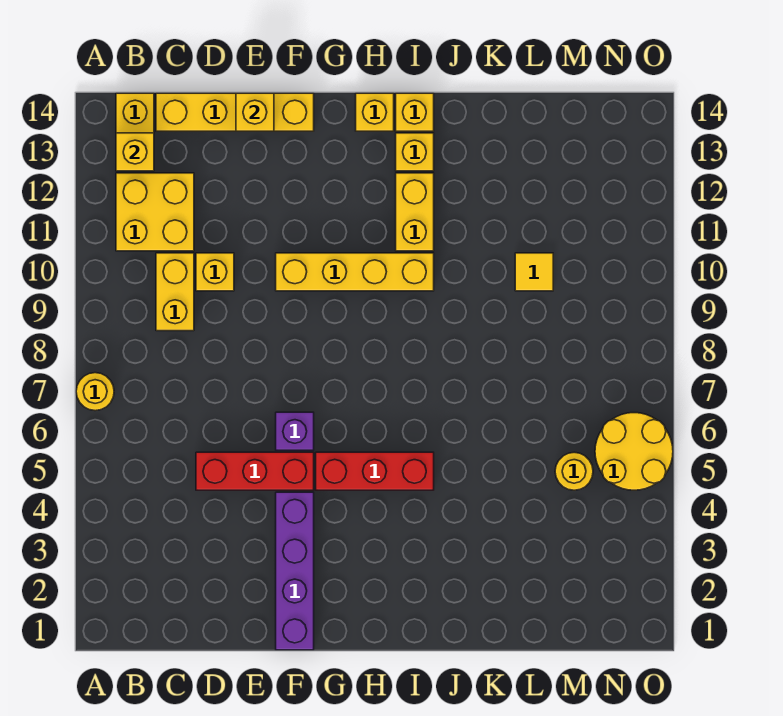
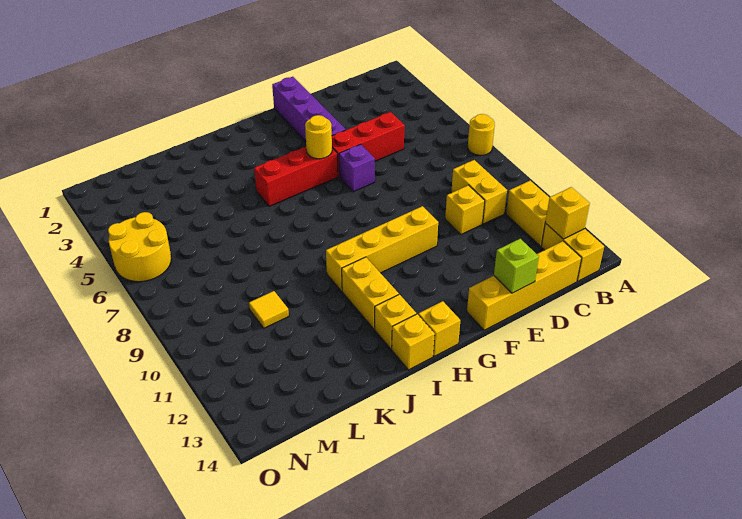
yellow brick B11:C12 level 1 -> yellow brick B11:B12 level 1
yellow brick E14 level 2 -> lime brick E14 level 2
yellow round brick M5 level 1 -> yellow round brick G5 level 2

